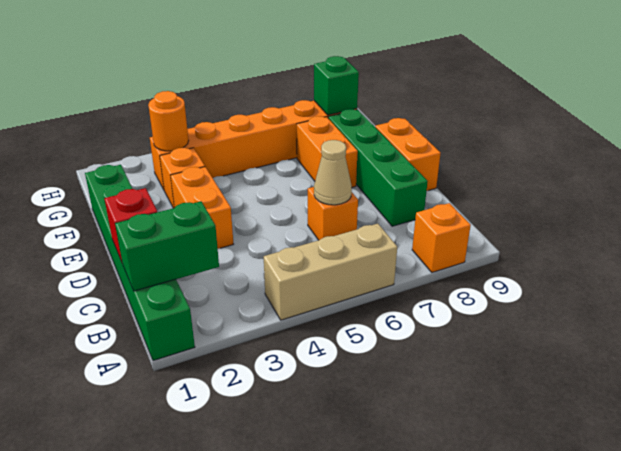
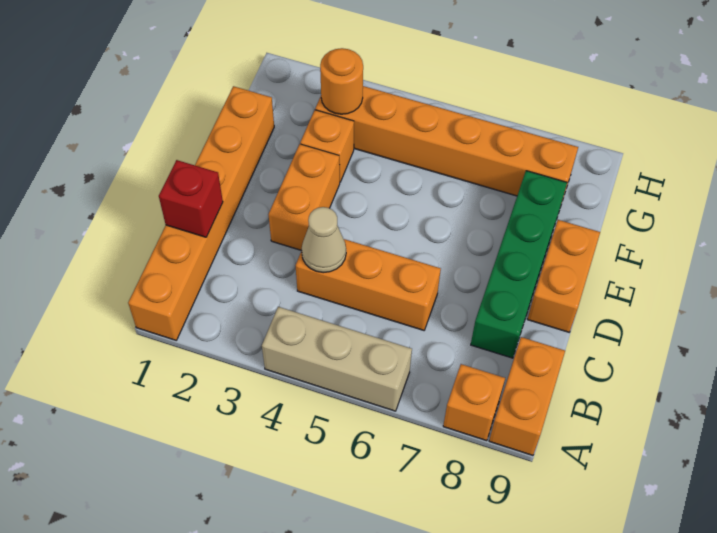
green brick A1:F1 level 1 -> orange brick A1:F1 level 1
green brick B1:B2 level 2 -> none
orange brick C6 level 1 -> orange brick C4:C6 level 1
tan cone C6 level 2 -> tan cone C4 level 2
orange brick E7:F7 level 1 -> orange brick A9:B9 level 1
green brick G8 level 2 -> none

